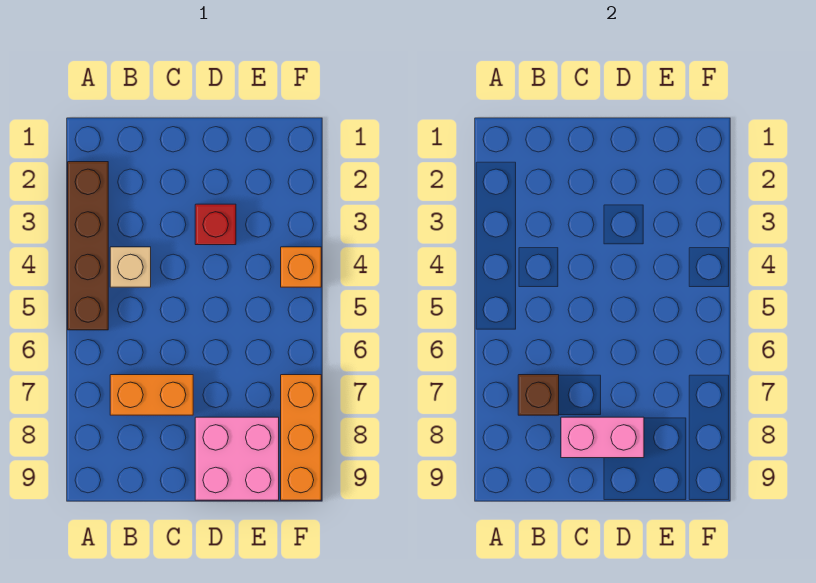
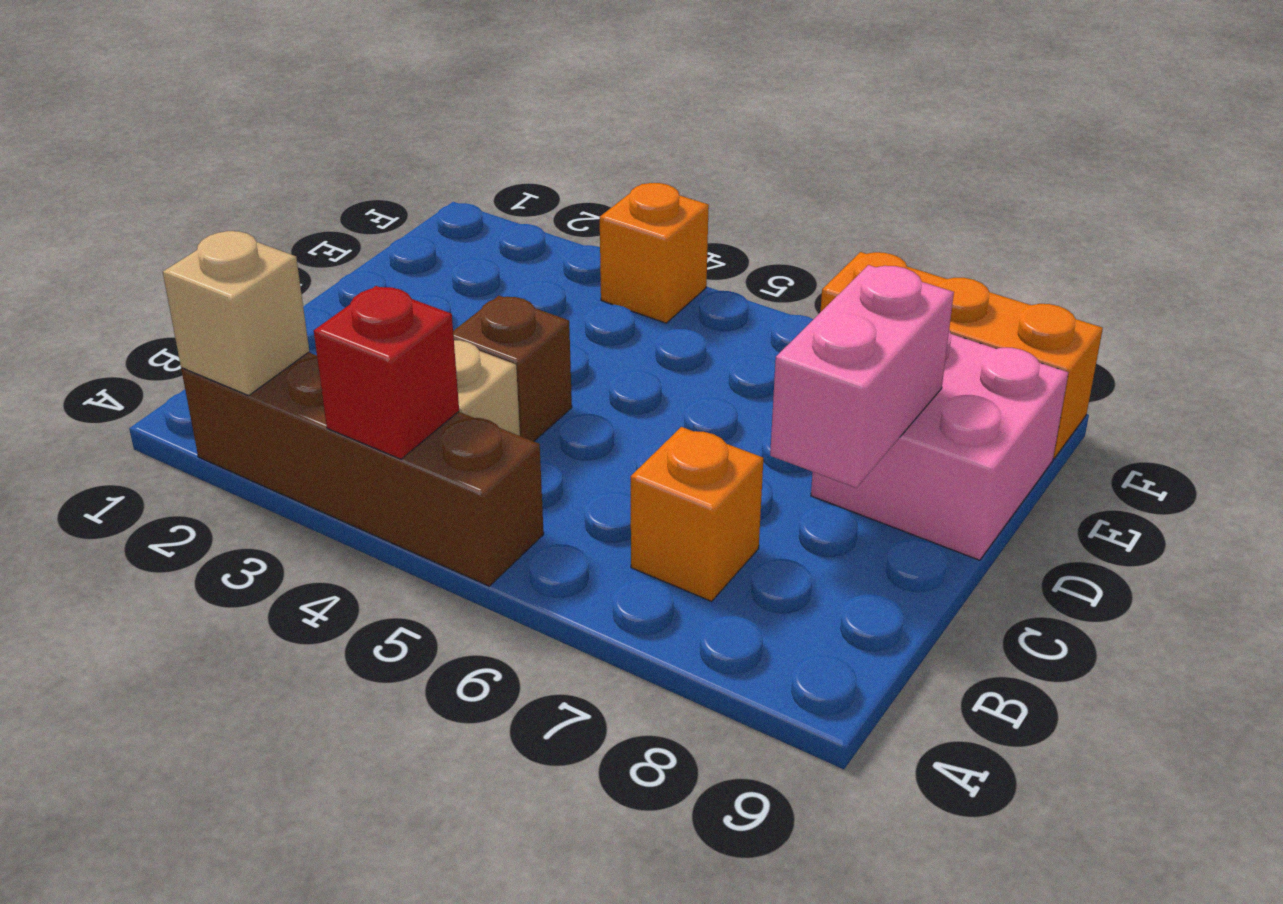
none -> tan brick A2 level 2
orange brick B7:C7 level 1 -> orange brick B7 level 1
brown brick B7 level 2 -> brown brick C4 level 1
red brick D3 level 1 -> red brick A4 level 2

